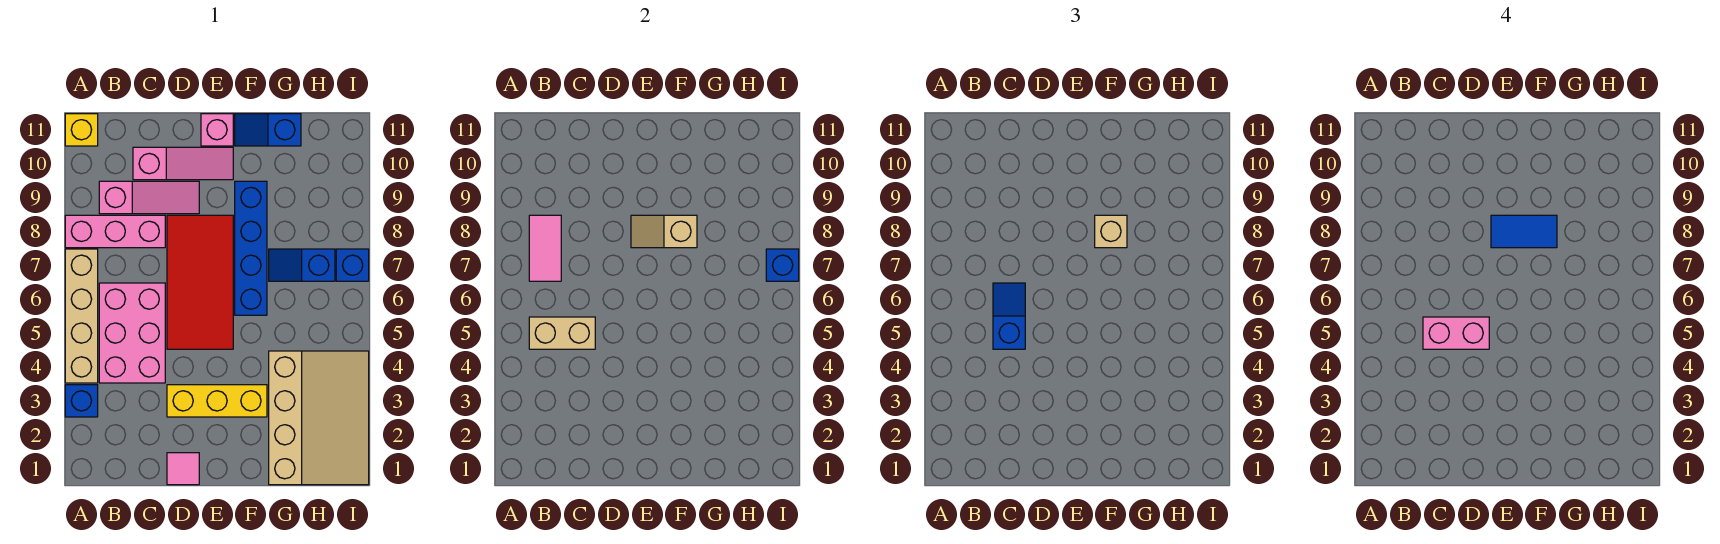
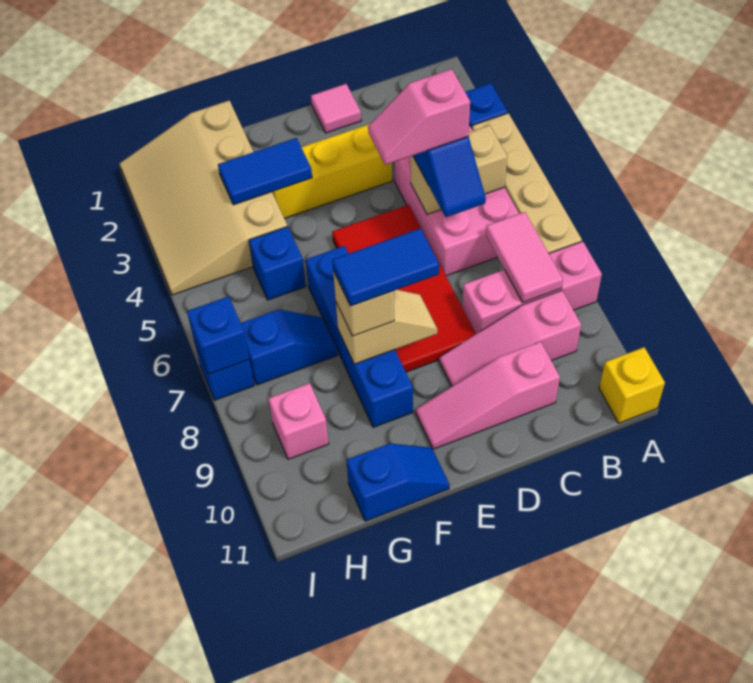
pink brick C5:D5 level 4 -> pink slope C5:D5 level 4 top C
pink brick E11 level 1 -> pink brick H9 level 1
none -> blue tile F3:G3 level 2
none -> blue brick G5 level 1

